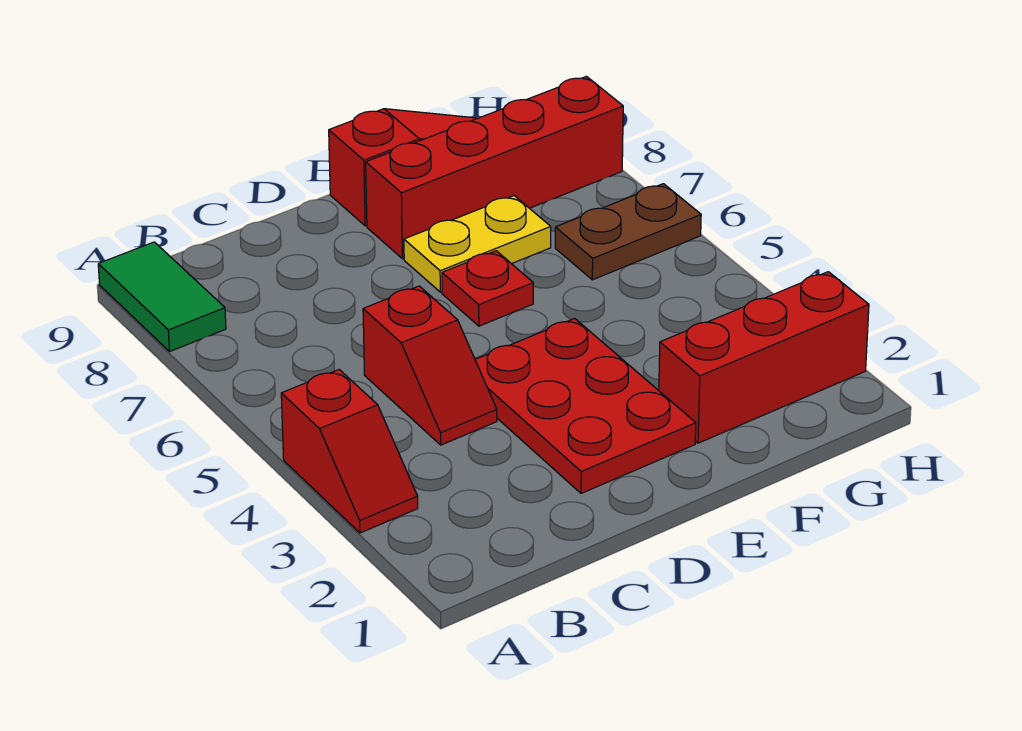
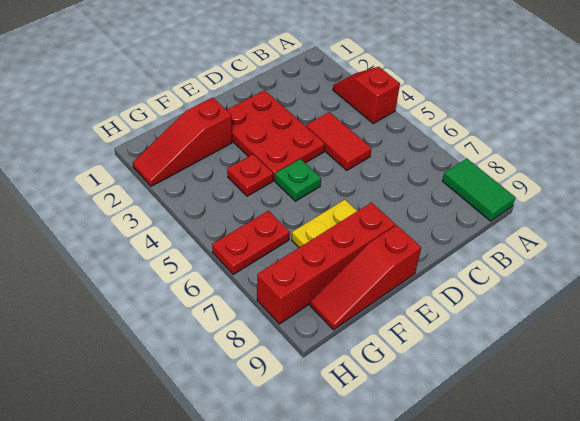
red slope C4:C5 level 1 top 5 -> red tile C4:C5 level 1
none -> green plate E5 level 1
red plate E6 level 1 -> red plate F4 level 1
red brick F2:H2 level 1 -> red slope F2:H2 level 1 top F
brown plate G6:H6 level 1 -> red plate G6:H6 level 1

